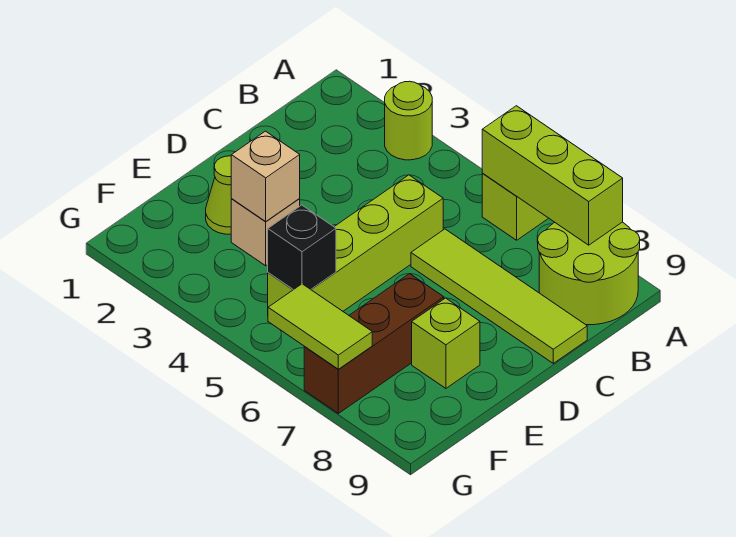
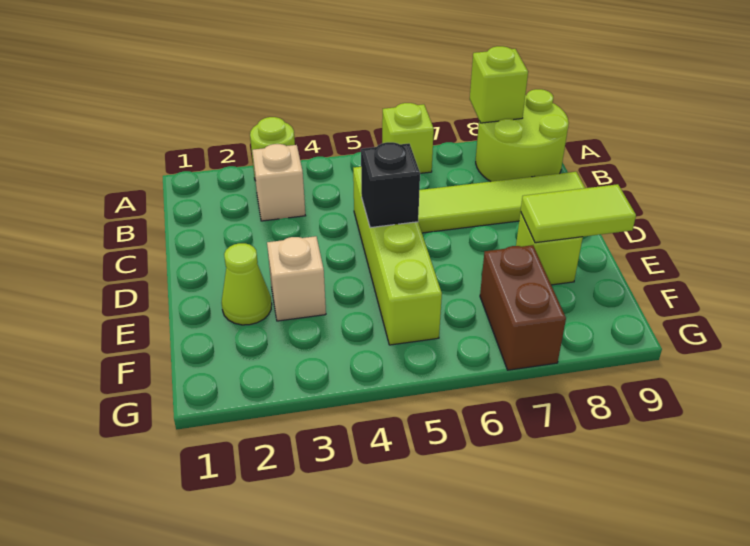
lime brick A6:A8 level 2 -> lime brick A8 level 2
tan brick E3 level 2 -> tan brick B3 level 1
brown brick E7:G7 level 1 -> brown brick F7:G7 level 1
black brick F5 level 2 -> black brick D5 level 2
lime tile G6:G7 level 2 -> lime tile E8:E9 level 2

